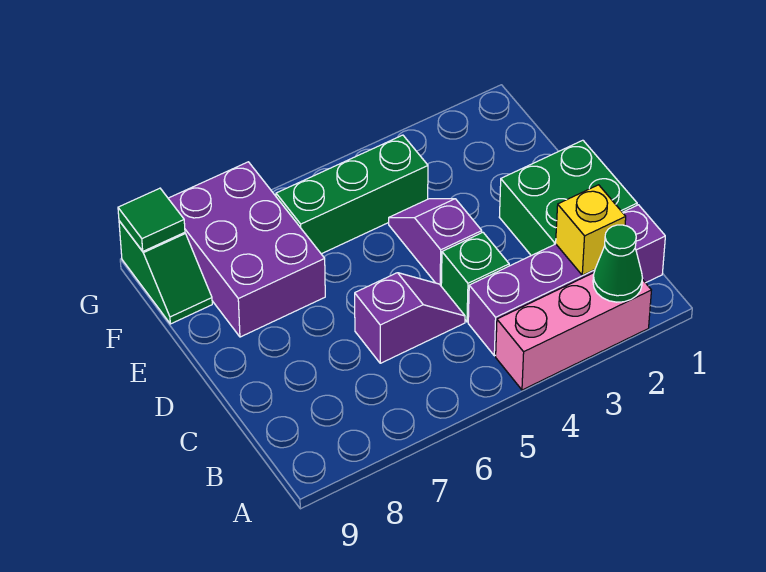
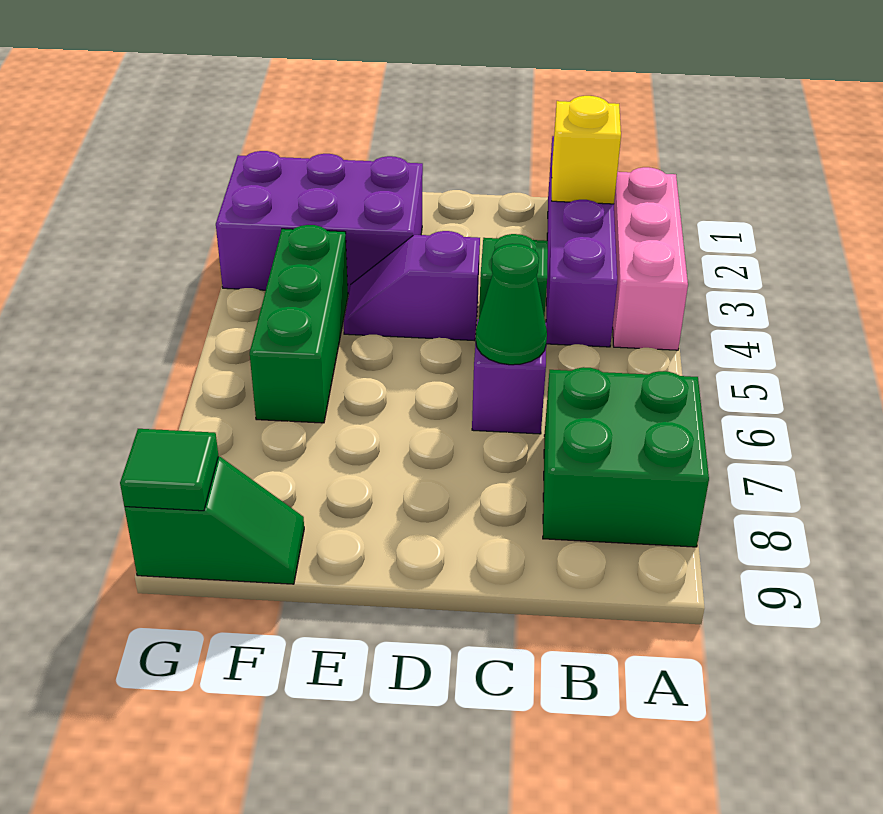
green cone A2 level 2 -> green cone C6 level 2
green brick C1:D2 level 1 -> green brick A7:B8 level 1
purple brick E7:G8 level 1 -> purple brick E2:G3 level 1

